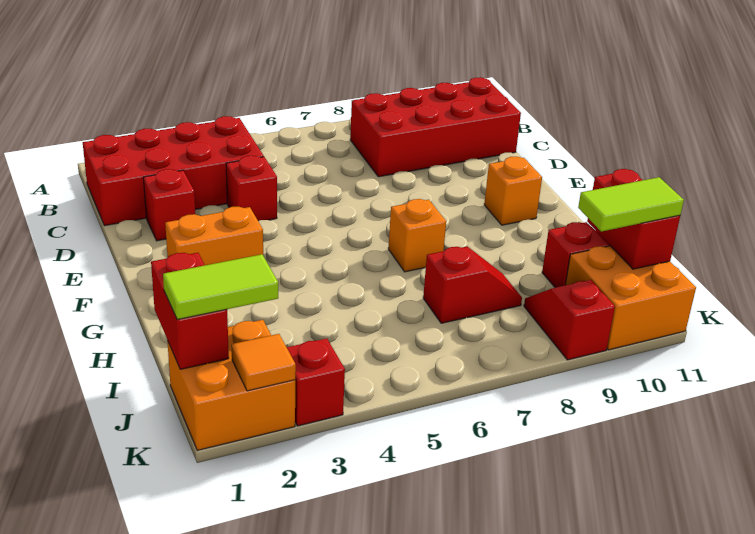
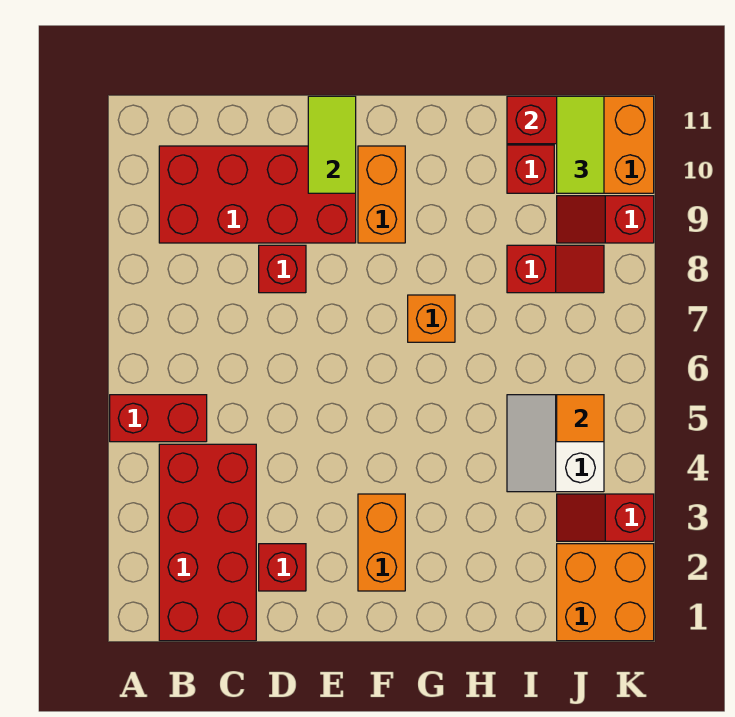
red brick B8:C11 level 1 -> red brick B9:E10 level 1
red brick D4 level 1 -> red brick D8 level 1
orange brick F10 level 1 -> orange brick F9:F10 level 1
red brick I1:J1 level 2 -> red brick A5:B5 level 1
none -> white slope I4:J5 level 1 top J
red slope I7:I8 level 1 top 7 -> red slope I8:J8 level 1 top I
lime tile J1:J2 level 3 -> lime tile E10:E11 level 2
orange tile K2 level 2 -> orange tile J5 level 2

